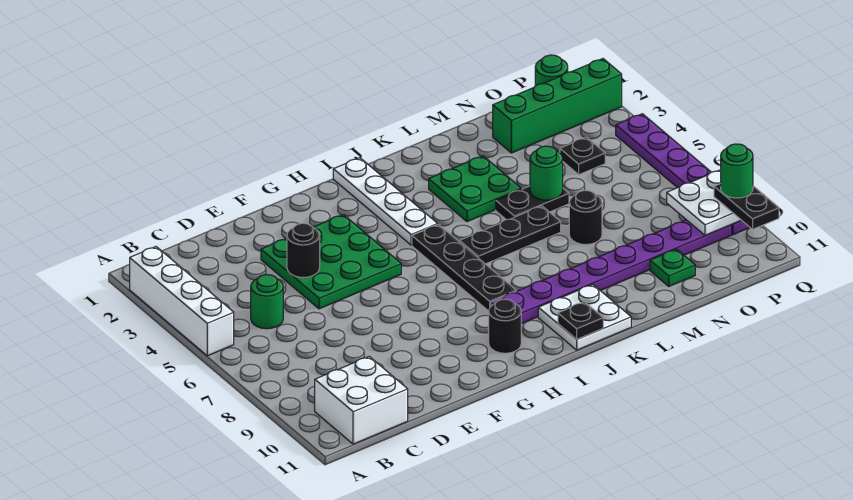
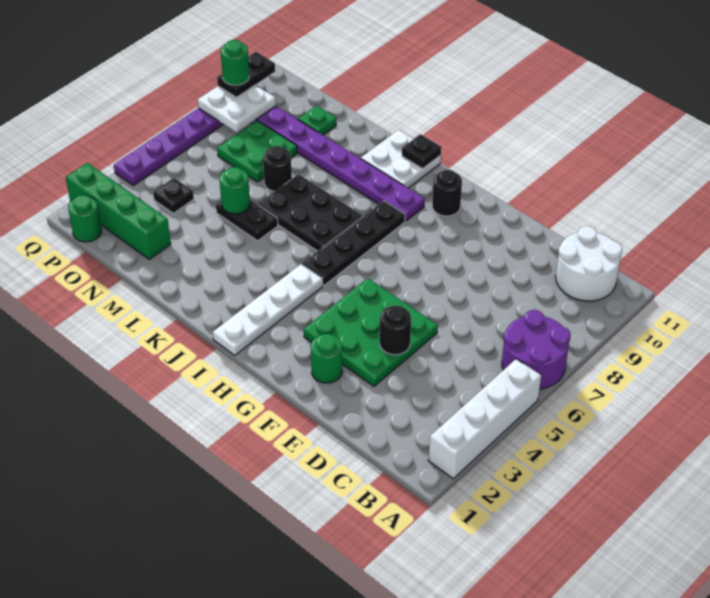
none -> purple round brick A6:B7 level 1
white brick B10:C11 level 1 -> white round brick B10:C11 level 1
green round brick C5 level 1 -> green round brick F2 level 1
black plate J6:L6 level 1 -> black plate J6:L7 level 1
green plate K3:L4 level 1 -> green plate N7:O8 level 1

